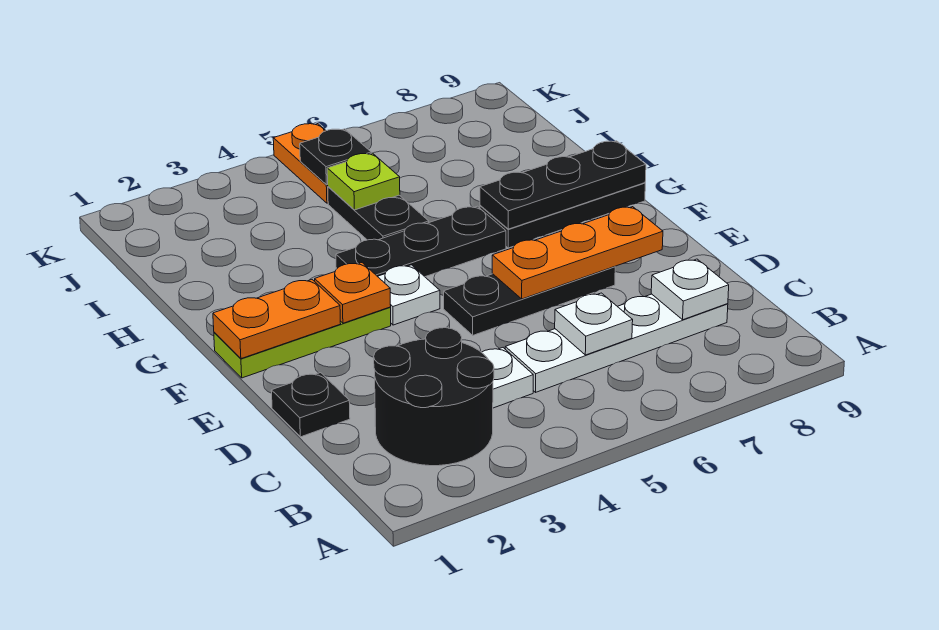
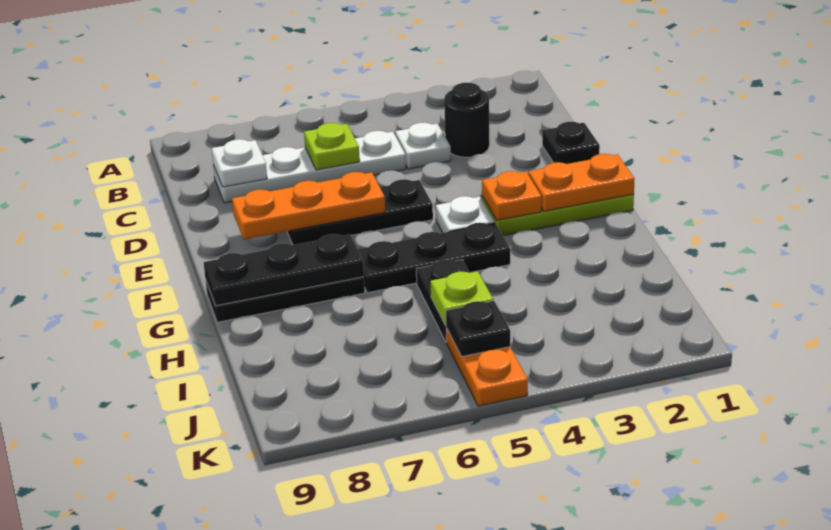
black round brick B2:C3 level 1 -> black round brick C3 level 1
white plate C6 level 2 -> lime plate C6 level 2

